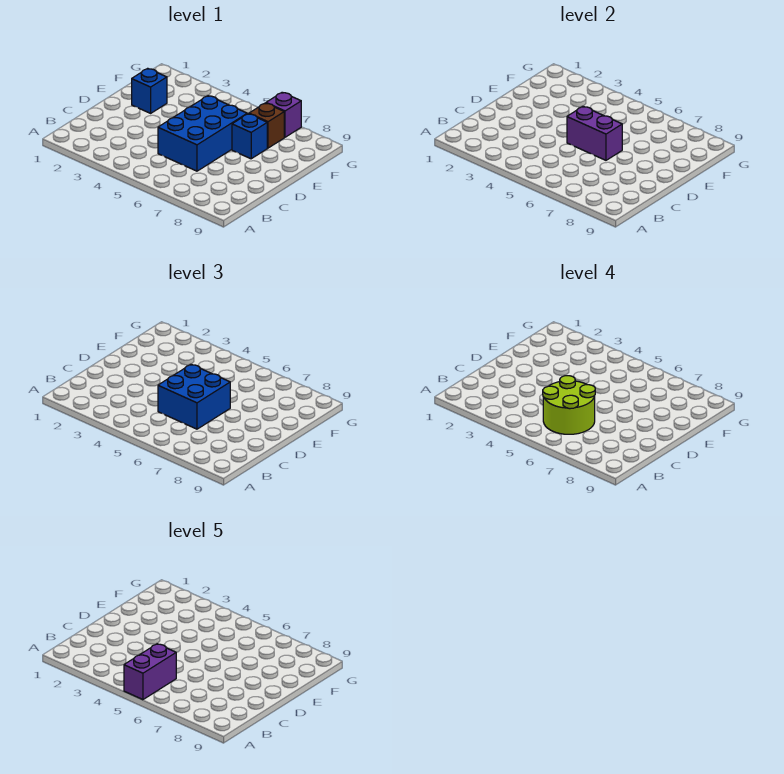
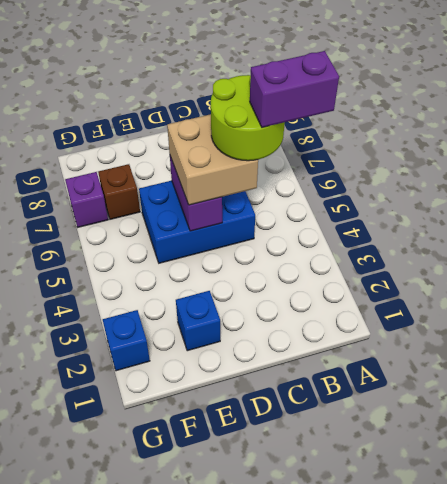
blue brick C5:D6 level 3 -> tan brick C5:D6 level 3
blue brick E7 level 1 -> blue brick G2 level 1

